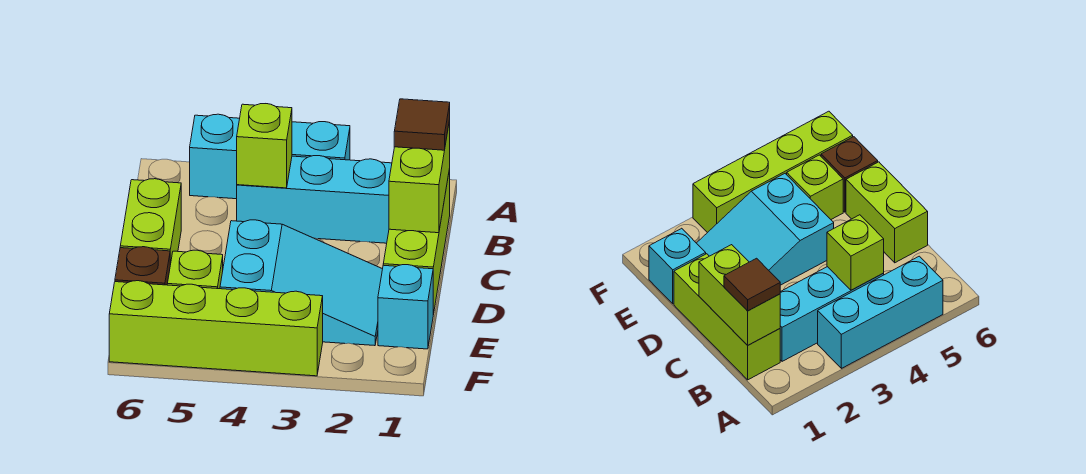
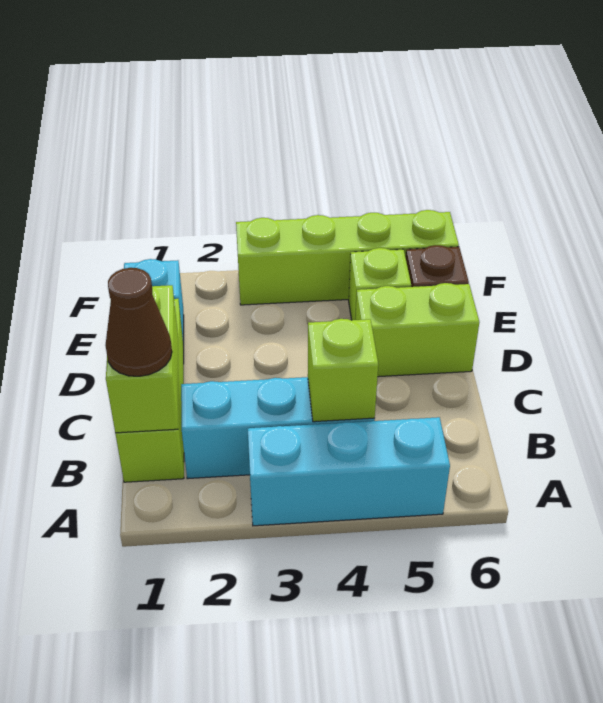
brown tile B1 level 3 -> brown cone B1 level 3
lime brick C6:D6 level 1 -> lime brick D5:D6 level 1
cyan slope D2:E4 level 1 top 4 -> none

